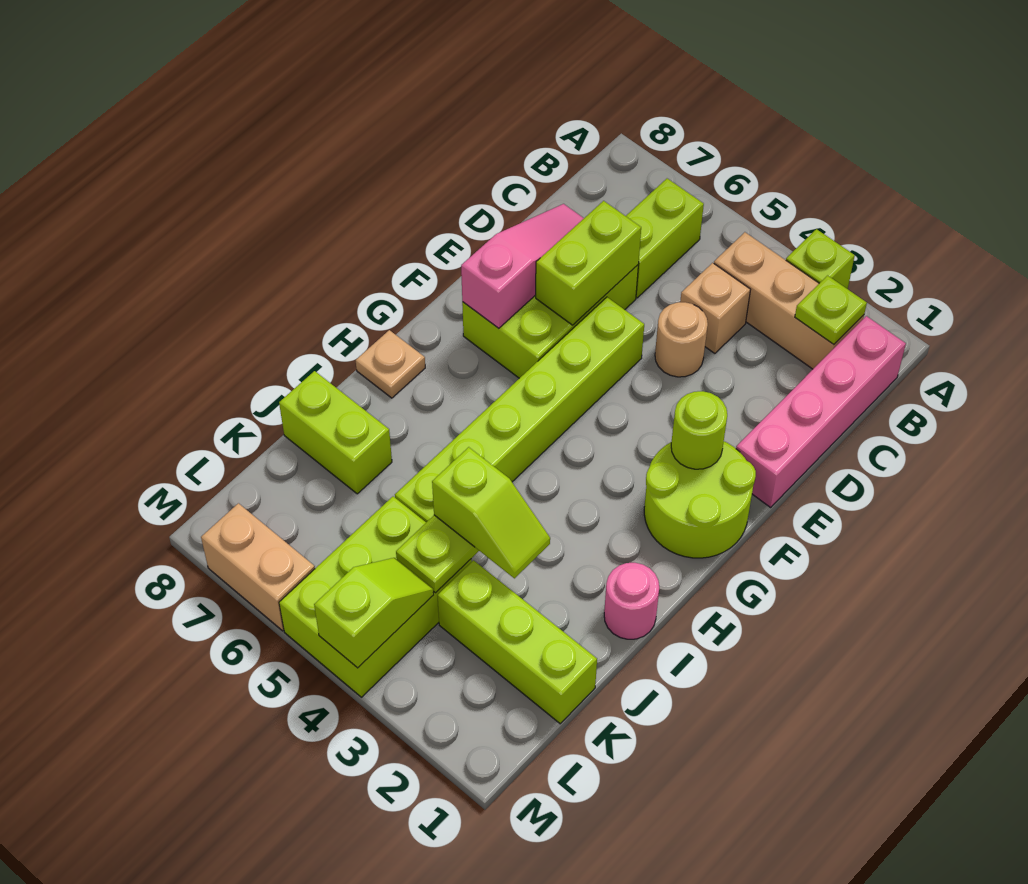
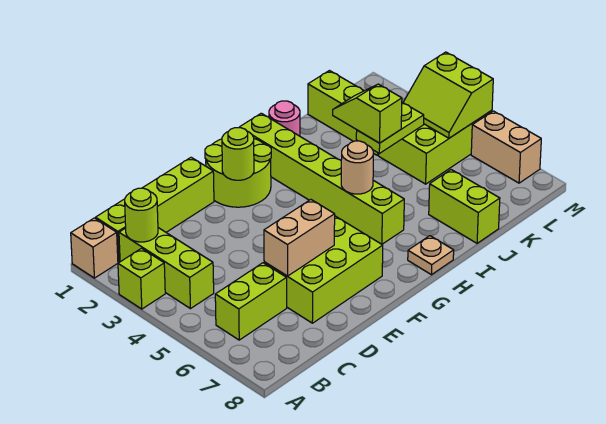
pink brick B1:E1 level 1 -> lime brick B1:E1 level 1
tan brick B2:B4 level 1 -> lime brick B2:B4 level 1
lime plate B2 level 2 -> lime round brick B2 level 2
tan brick C4 level 1 -> tan brick A1 level 1
tan round brick D4 level 1 -> tan round brick H5 level 2
lime brick D6:E6 level 2 -> tan brick D6:E6 level 2
pink slope D7:F7 level 2 top F -> none
lime brick E5:J5 level 1 -> lime brick H1:H6 level 1
lime slope L4:M4 level 2 top M -> lime slope L4:M5 level 2 top M

